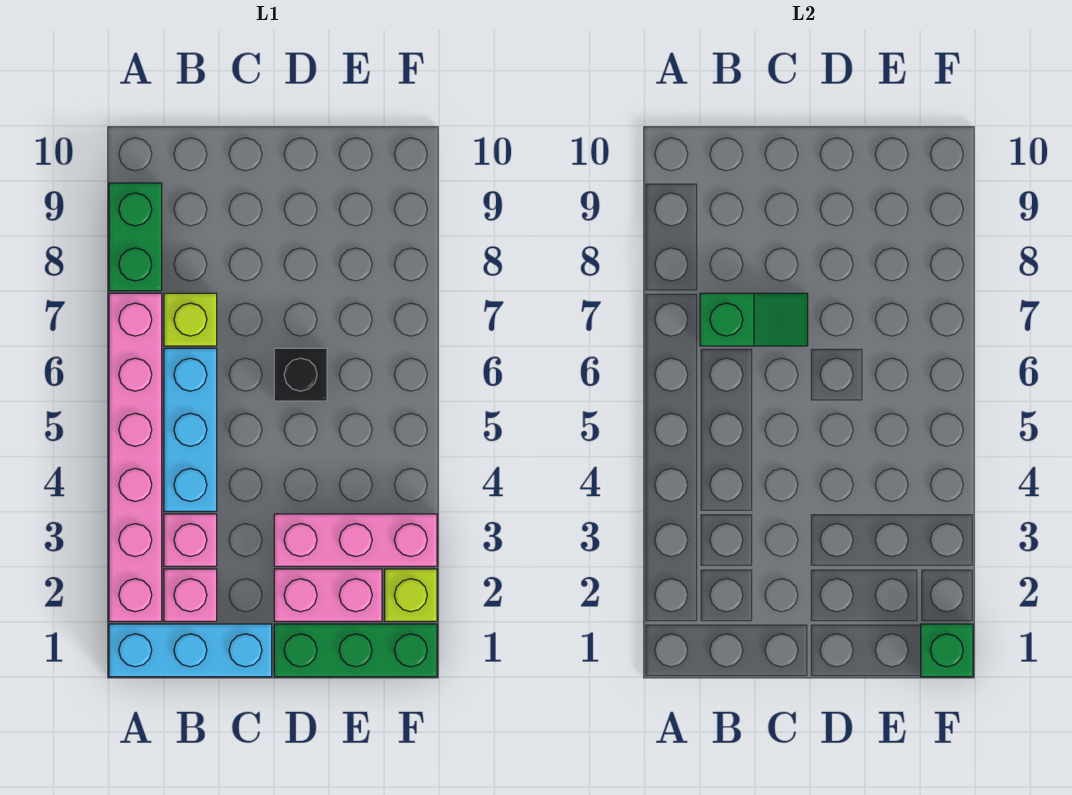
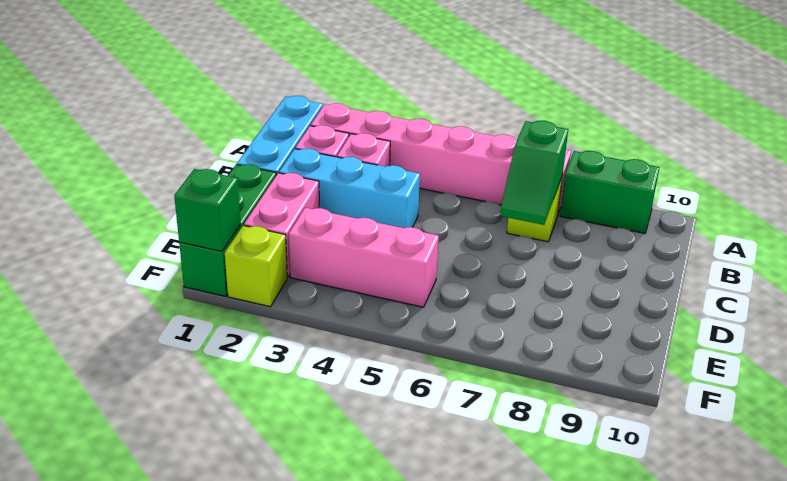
cyan brick B4:B6 level 1 -> cyan brick C2:C4 level 1
pink brick D3:F3 level 1 -> pink brick E3:E5 level 1
black brick D6 level 1 -> none

